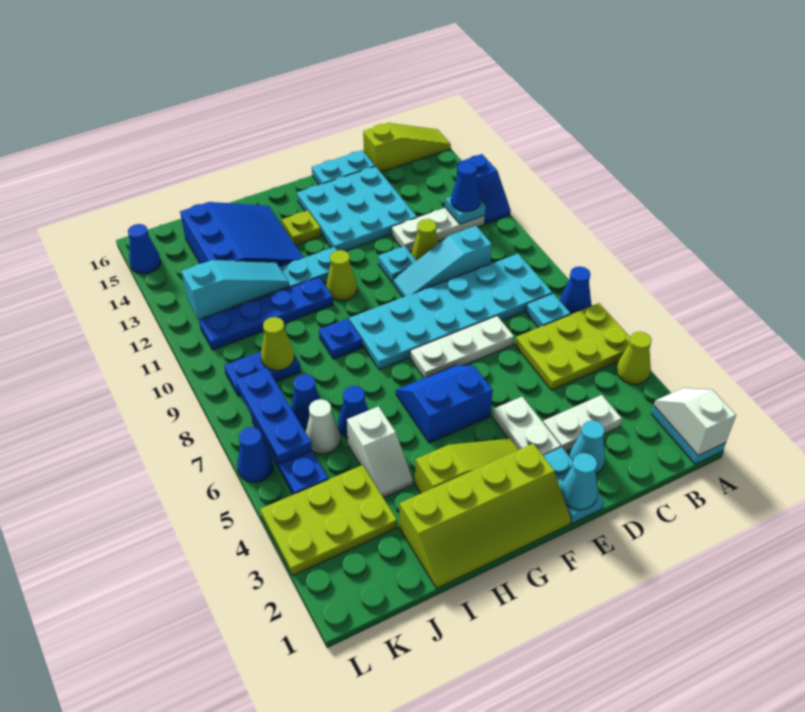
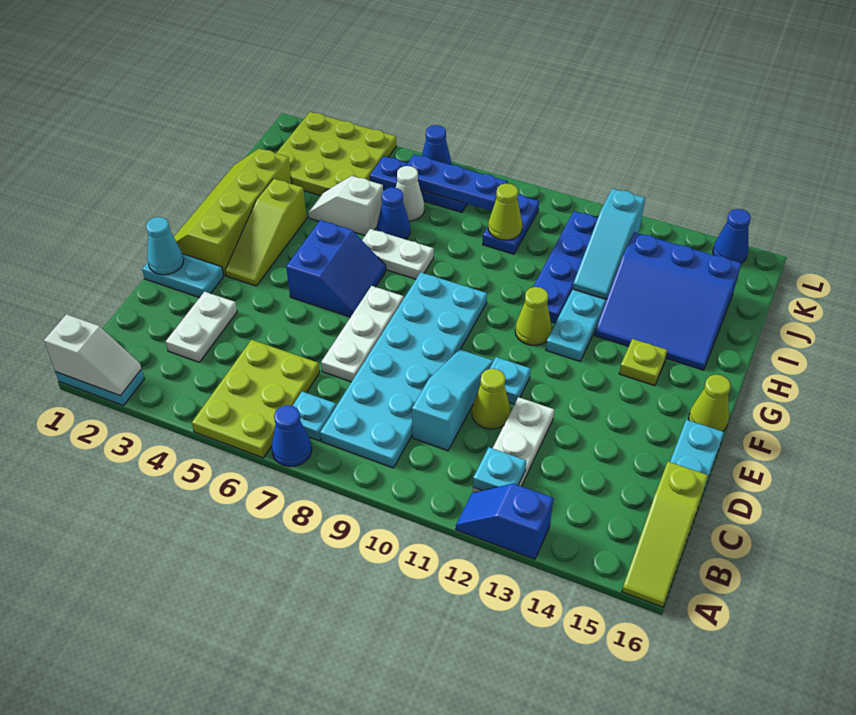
lime cone A4 level 1 -> lime cone F16 level 1
blue cone B12 level 3 -> none
cyan cone D2 level 1 -> none
cyan plate D13:F15 level 1 -> none
white plate E3:E4 level 1 -> white plate H6:H7 level 1
blue plate H9 level 1 -> none
lime plate J3:L4 level 1 -> lime plate J2:L4 level 1
blue cone J7 level 1 -> none

